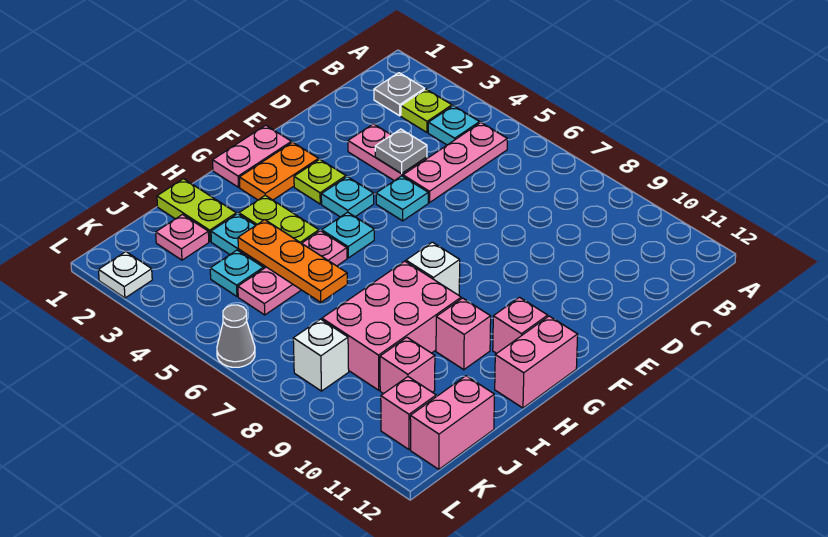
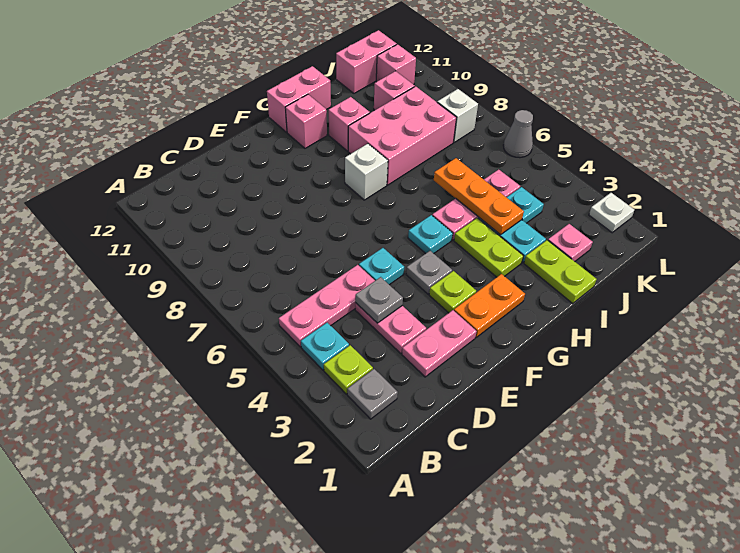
pink plate F1:G1 level 1 -> pink plate D2:E2 level 1
cyan plate F4 level 1 -> grey plate F4 level 1

